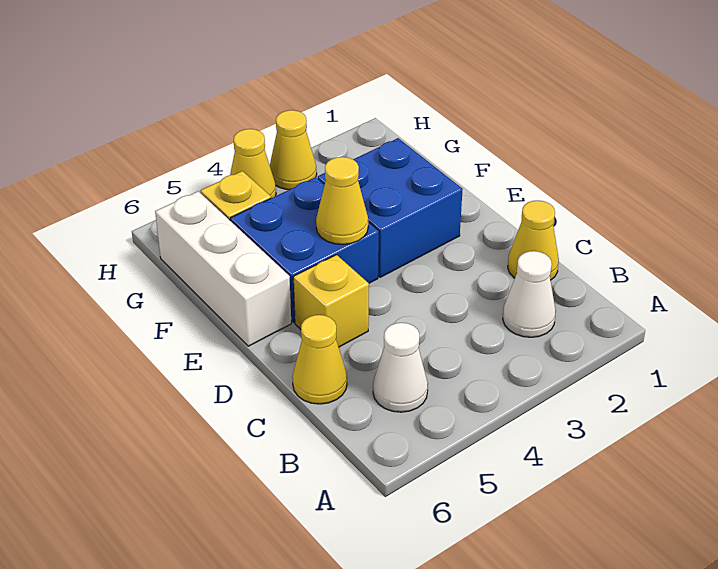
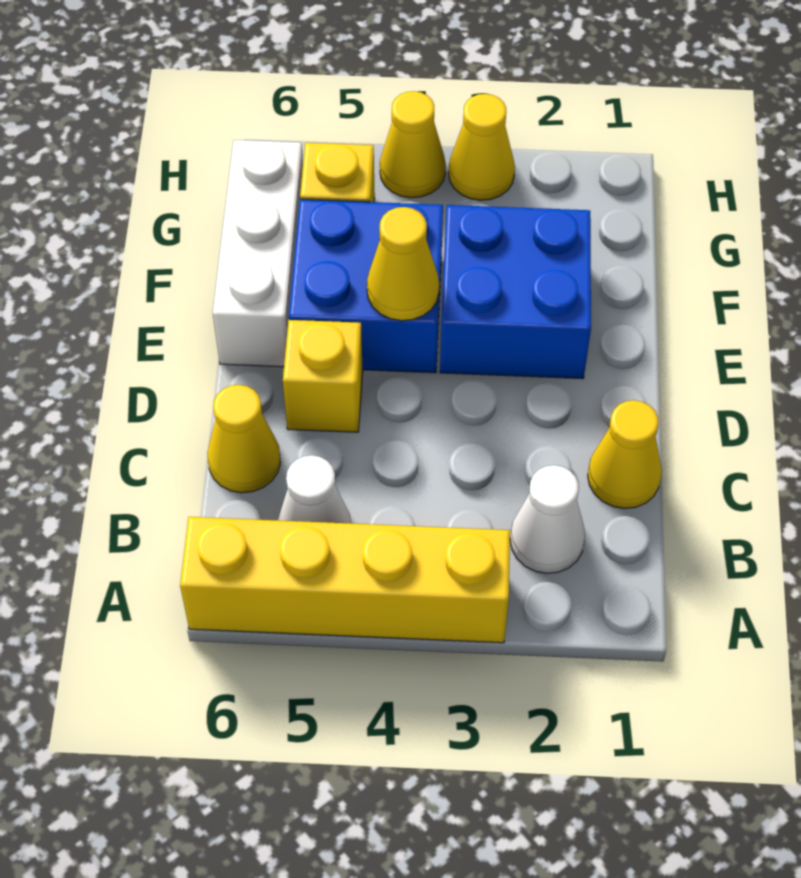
none -> yellow brick A3:A6 level 1

